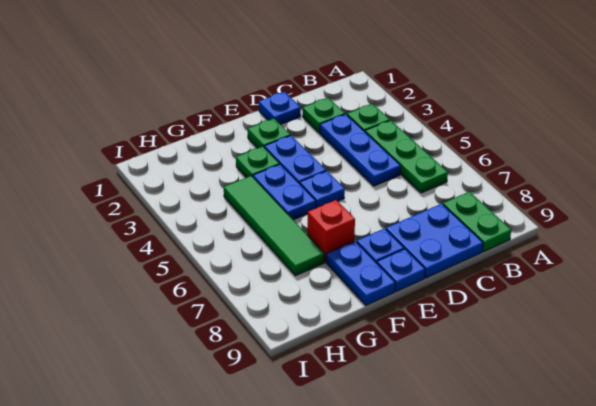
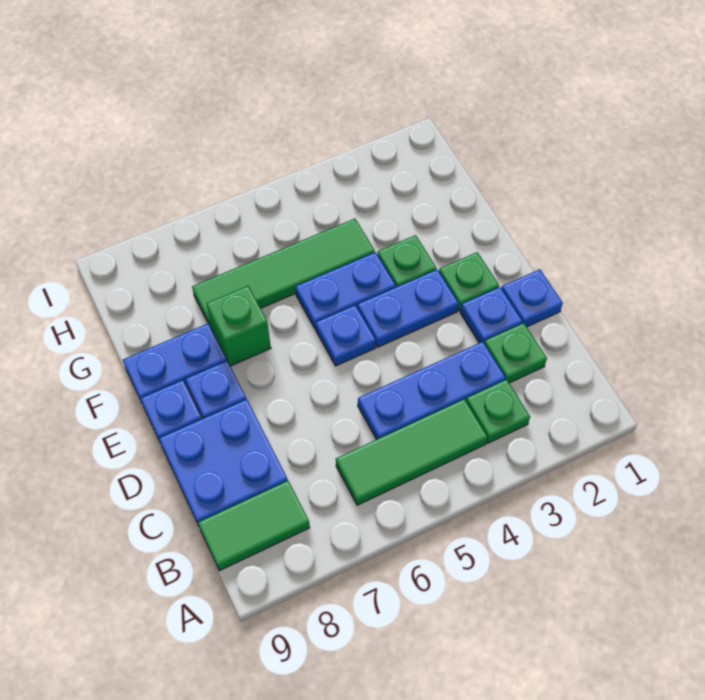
green plate B4:B6 level 1 -> green tile B4:B6 level 1
green plate B8:B9 level 1 -> green tile B8:B9 level 1
none -> blue plate D2 level 1
red brick F7 level 1 -> green brick F7 level 1

